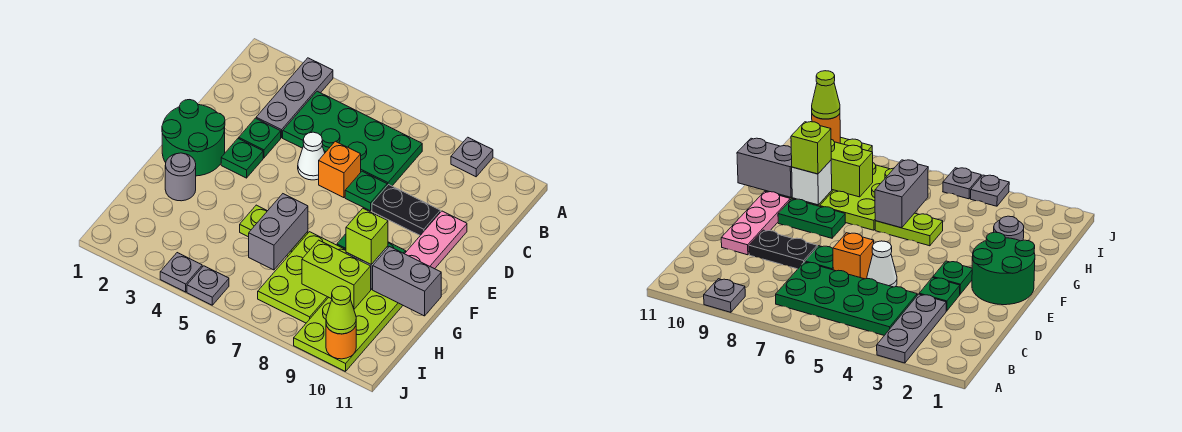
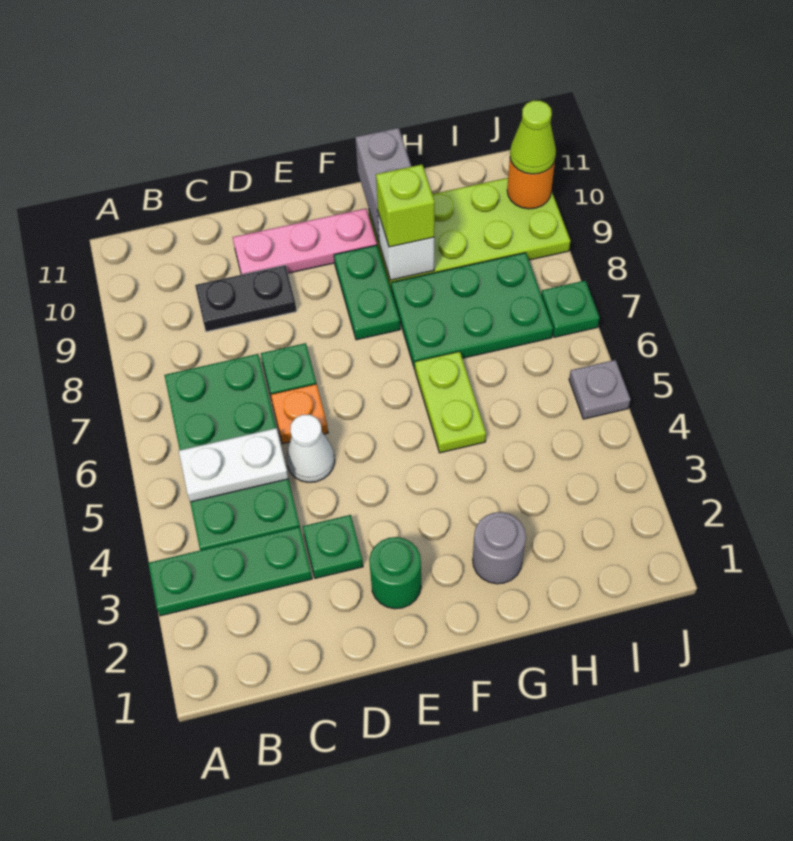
grey plate A3:C3 level 1 -> green plate A3:C3 level 1
grey plate A9 level 1 -> none
none -> white plate B5:C5 level 2
orange brick D6 level 1 -> orange plate D6 level 1
black plate D8:D9 level 1 -> black plate C9:D9 level 1
green round brick E1:F2 level 1 -> green round brick E2 level 1
green plate E3 level 1 -> green plate J7 level 1
grey brick G6:H6 level 2 -> none
lime plate G7:I8 level 1 -> green plate G7:I8 level 1
lime brick H8:H9 level 2 -> none
grey plate J4 level 1 -> none

